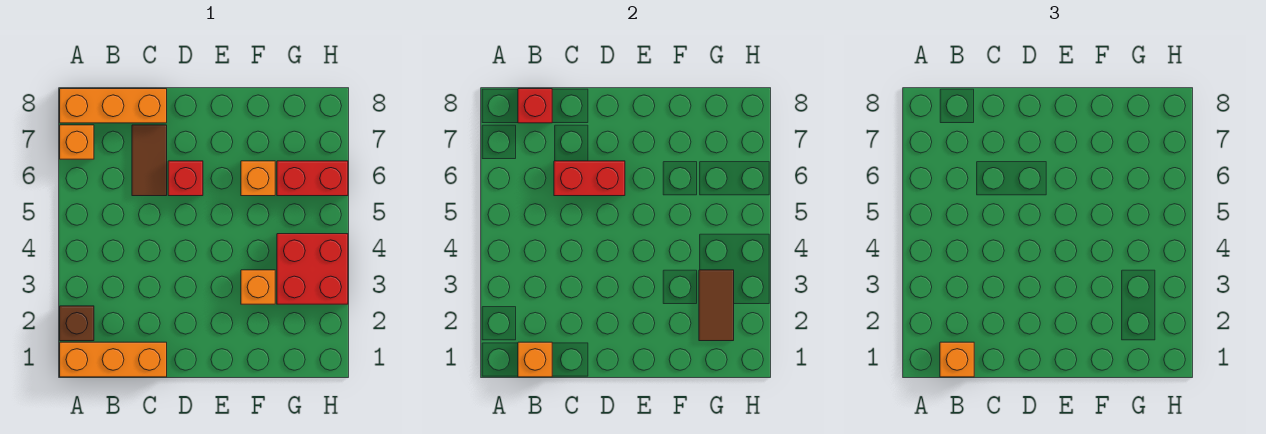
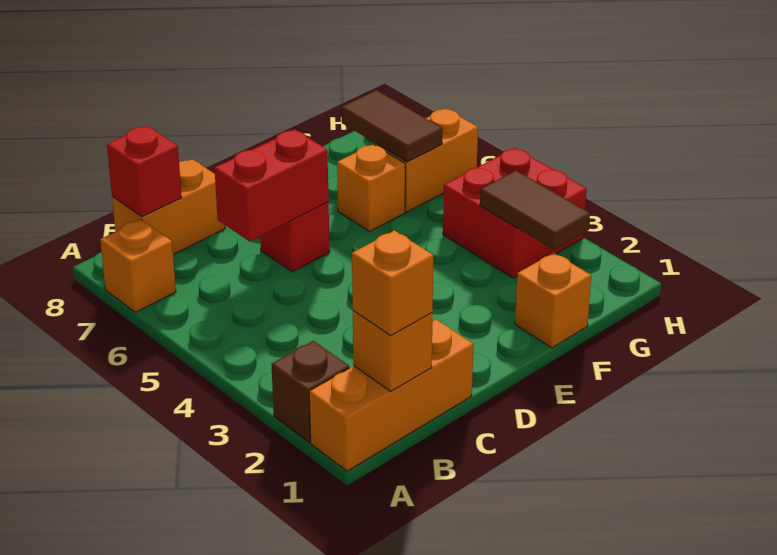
orange brick A8:C8 level 1 -> orange brick B8:C8 level 1
brown tile C6:C7 level 1 -> brown tile G6:G7 level 2
orange brick F3 level 1 -> orange brick F1 level 1
red brick G6:H6 level 1 -> orange brick G6:H6 level 1

